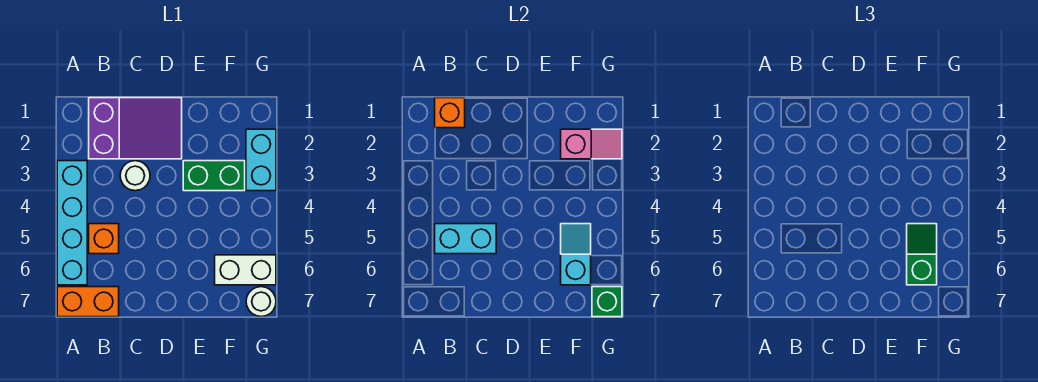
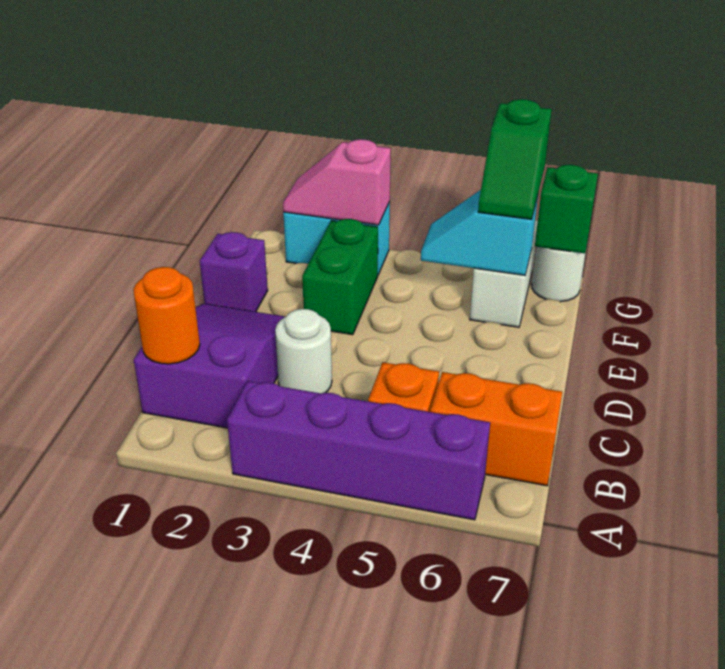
cyan brick A3:A6 level 1 -> purple brick A3:A6 level 1
orange brick A7:B7 level 1 -> orange brick B6:B7 level 1
orange brick B1 level 2 -> orange round brick B1 level 2
cyan brick B5:C5 level 2 -> none
none -> purple brick E1 level 1
pink slope F2:G2 level 2 top F -> pink slope G2:G3 level 2 top 3
green slope F5:F6 level 3 top 6 -> green slope F6:G6 level 3 top G

